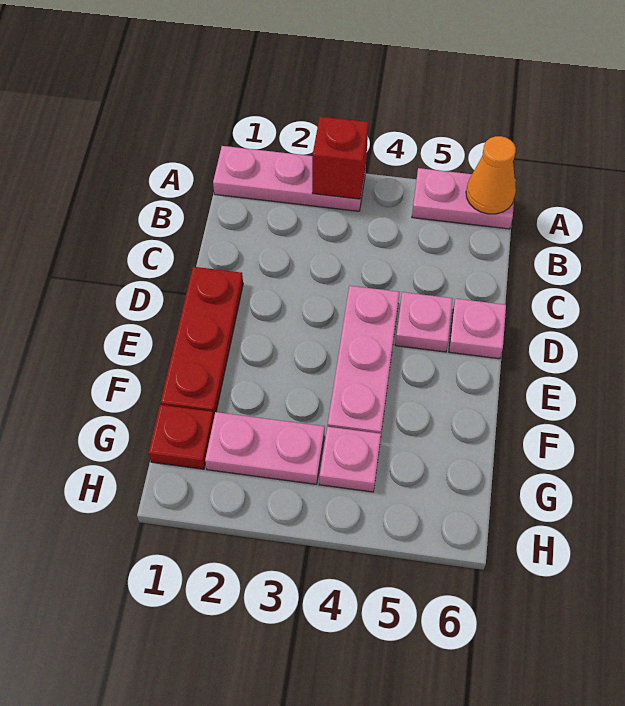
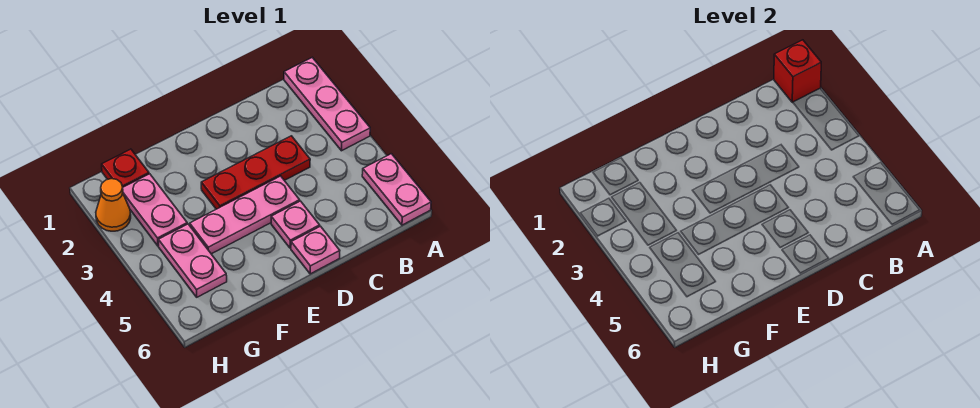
red brick A3 level 2 -> red brick A1 level 2
orange cone A6 level 2 -> orange cone H2 level 1
red plate D1:F1 level 1 -> red plate C3:E3 level 1
pink plate G4 level 1 -> pink plate G4:G5 level 1

